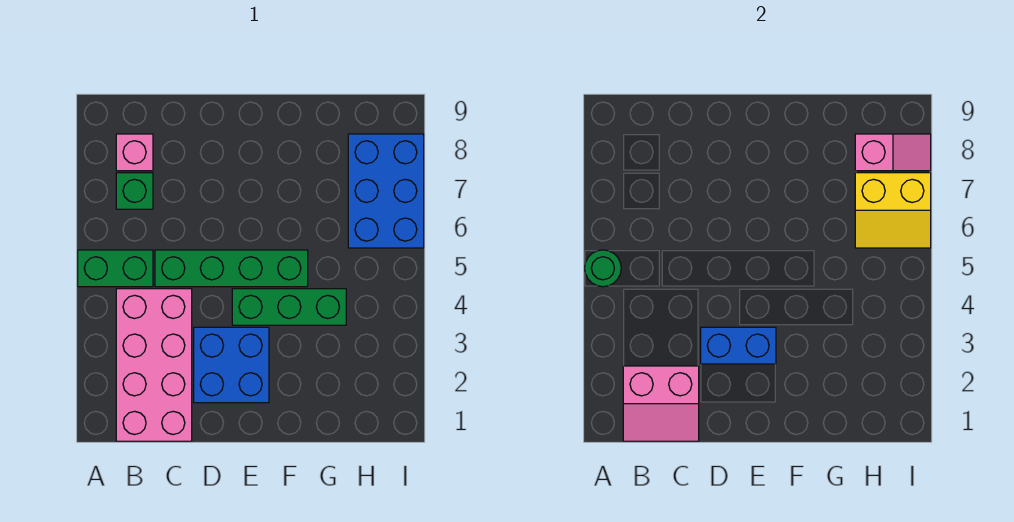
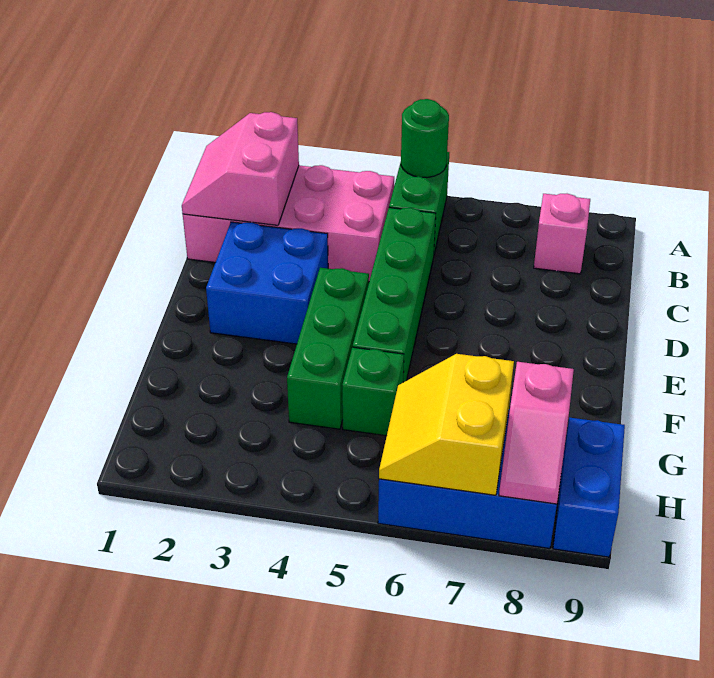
green brick B7 level 1 -> green brick G5 level 1
blue brick D3:E3 level 2 -> blue brick H9:I9 level 1

